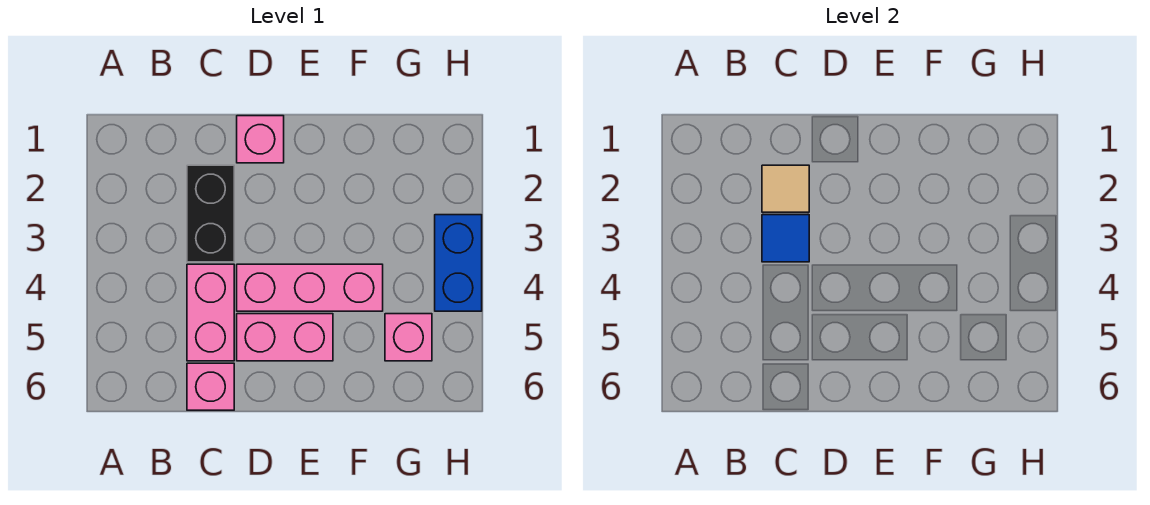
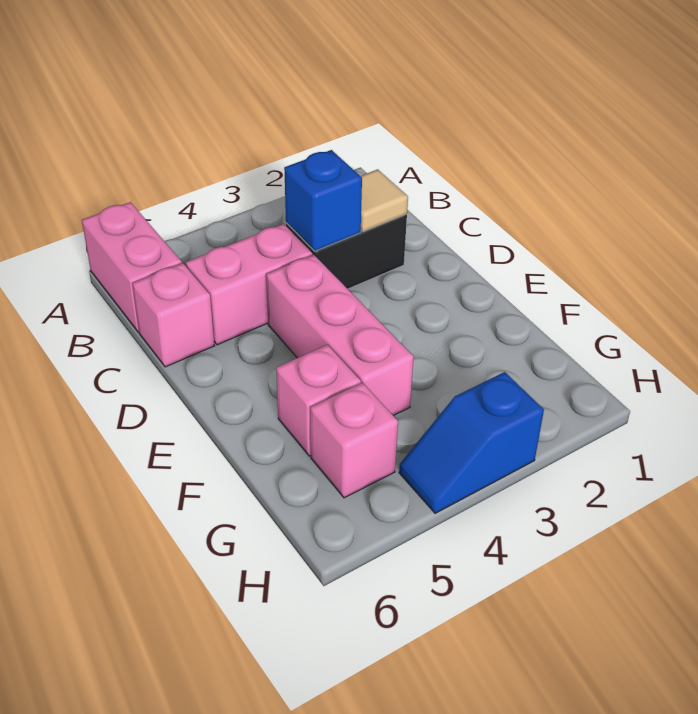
blue tile C3 level 2 -> blue brick C3 level 2
pink brick D1 level 1 -> pink brick F5 level 1
pink brick D5:E5 level 1 -> pink brick A6:B6 level 1
blue brick H3:H4 level 1 -> blue slope H3:H4 level 1 top 3

